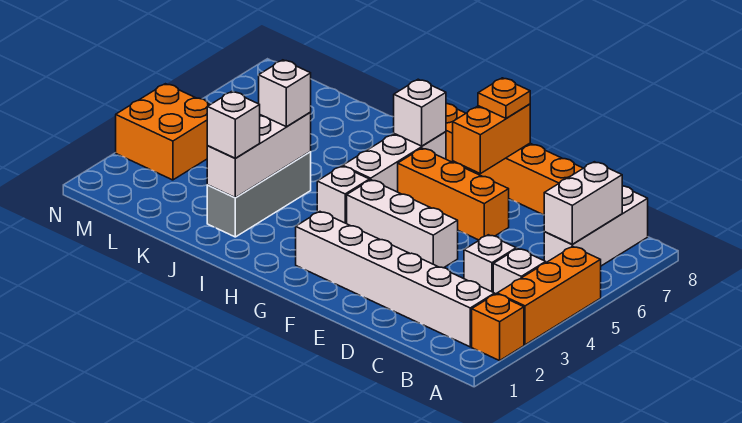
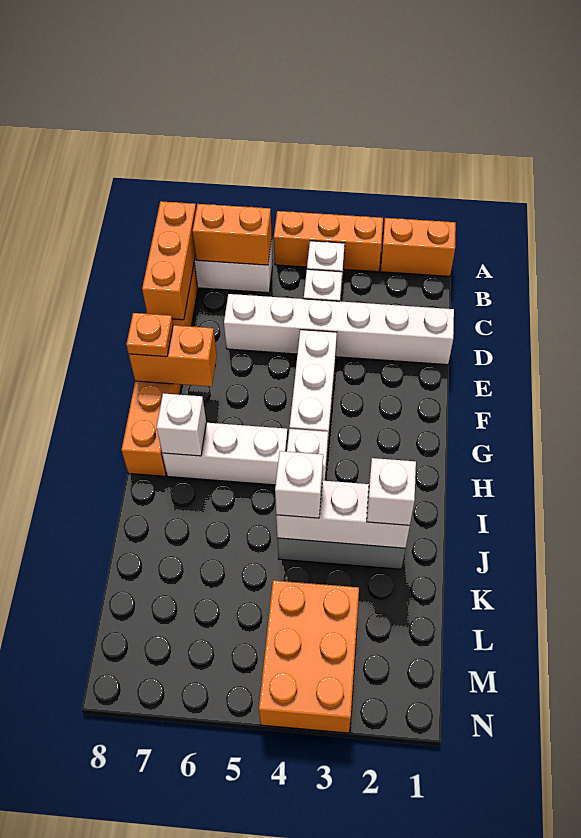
orange brick A2 level 1 -> orange brick A1:A2 level 1
white brick B2:G2 level 1 -> white brick D1:D6 level 1
white brick B6:B7 level 2 -> orange brick B6:B7 level 2
orange brick E6:G6 level 1 -> orange brick B8:D8 level 2
orange brick M3:N4 level 1 -> orange brick L3:N4 level 1

